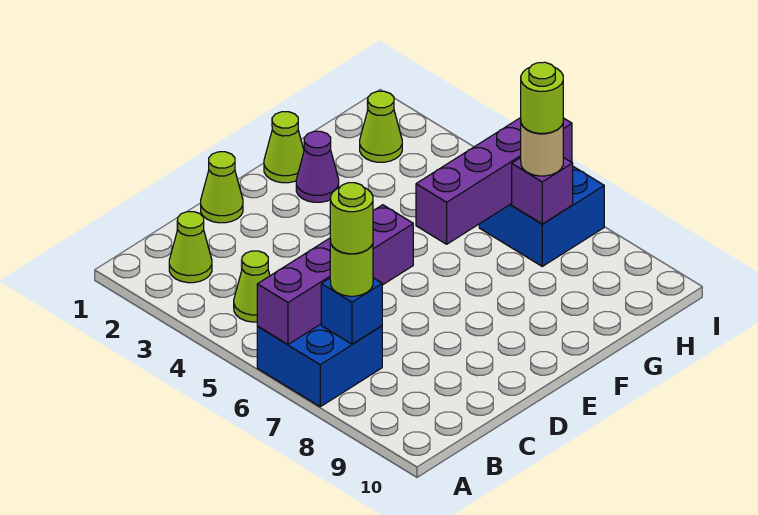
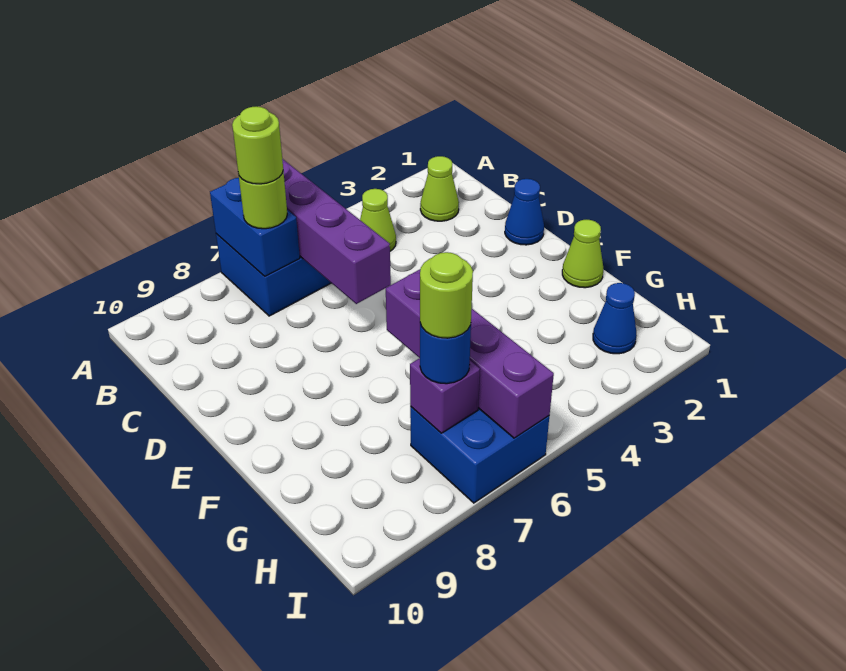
blue brick B7 level 2 -> blue brick A7:B7 level 2
lime cone D1 level 1 -> blue cone D1 level 1
purple cone F2 level 1 -> none
lime cone H2 level 1 -> blue cone H2 level 1
tan round brick H7 level 3 -> blue round brick H7 level 3

